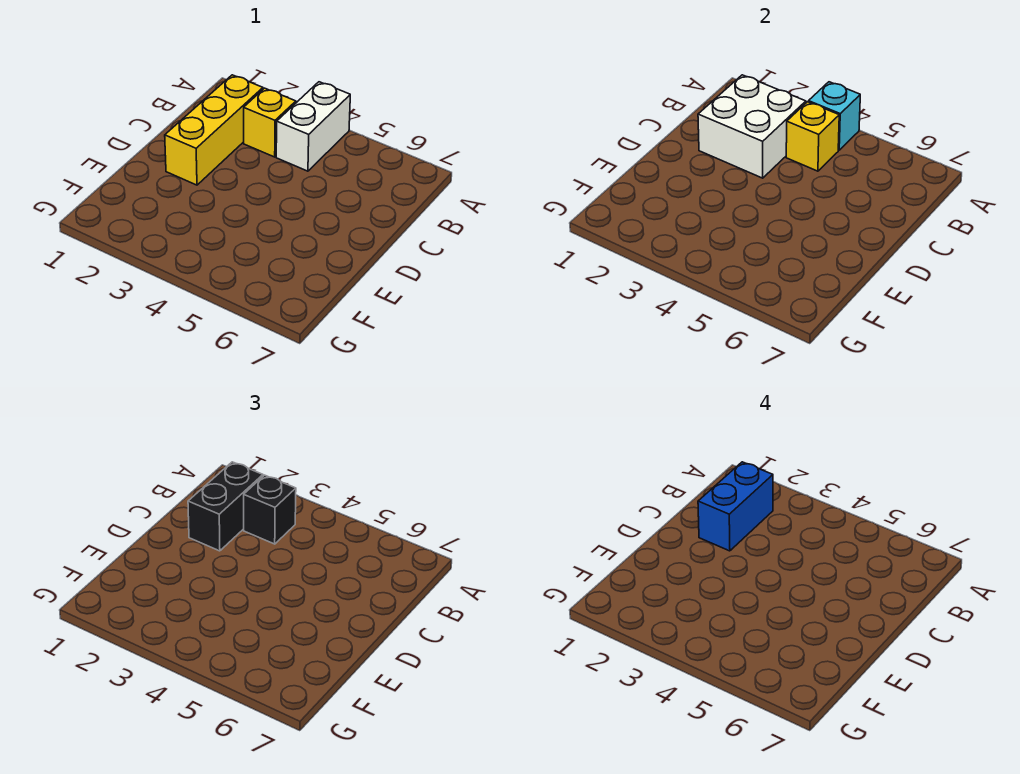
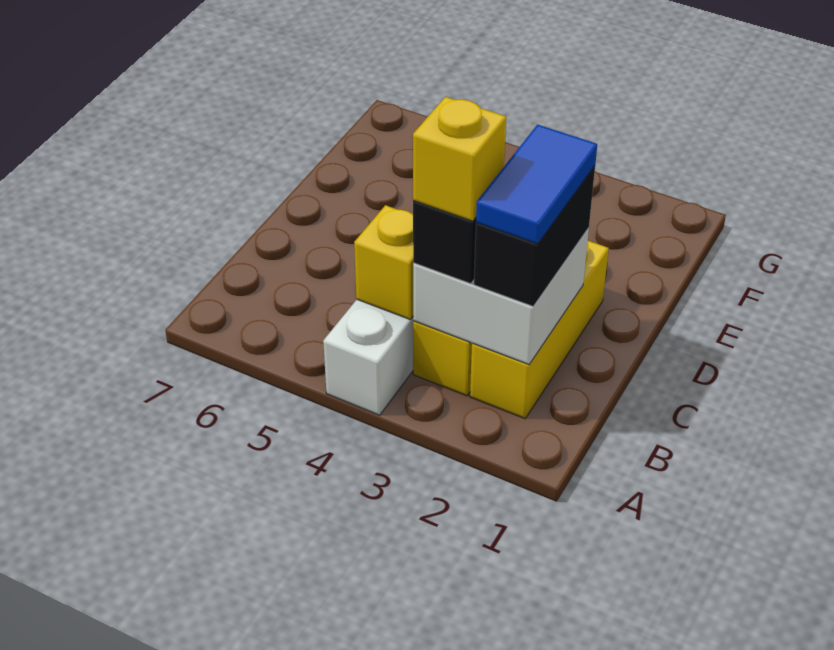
cyan brick A4 level 2 -> none
blue brick B2:C2 level 4 -> blue tile B2:C2 level 4
none -> yellow brick B3 level 4

